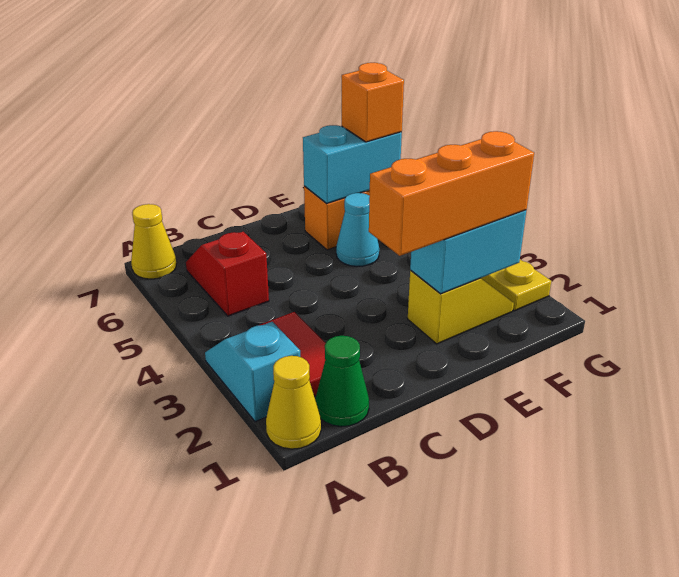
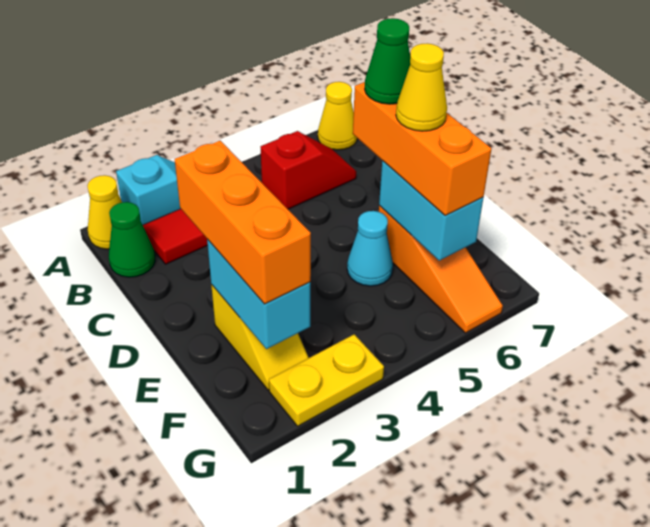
none -> green cone D6 level 4
none -> yellow cone E6 level 4
orange brick F6 level 3 -> orange brick D6:F6 level 3

